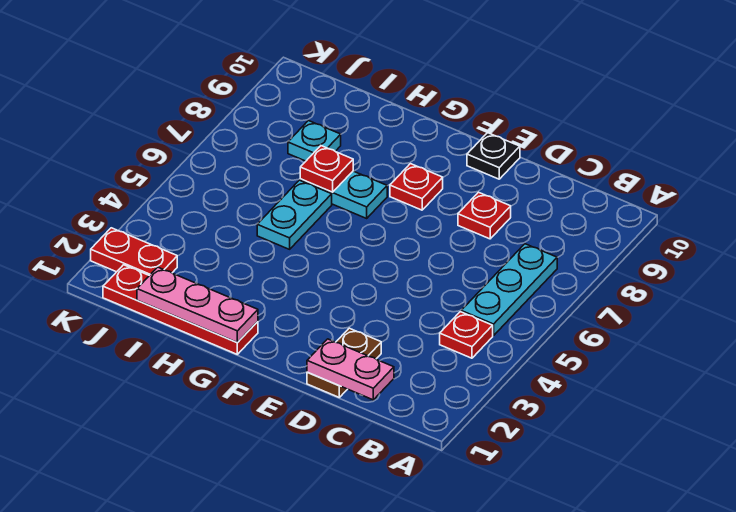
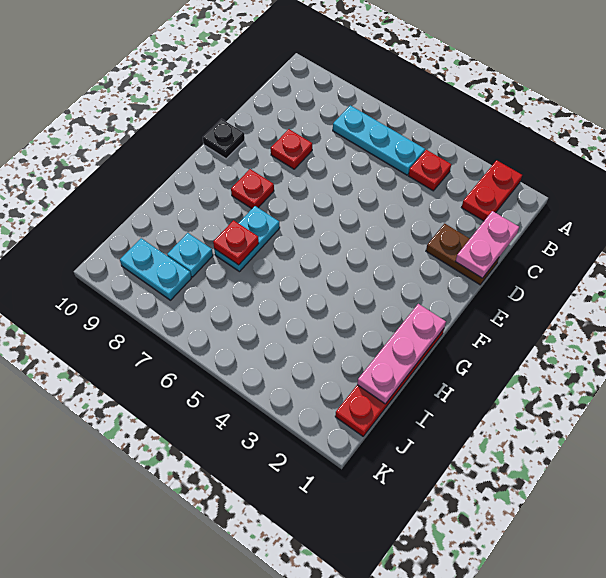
cyan plate H5:H6 level 1 -> cyan plate J8:J9 level 1
red plate J2:K2 level 1 -> red plate A2:B2 level 1

